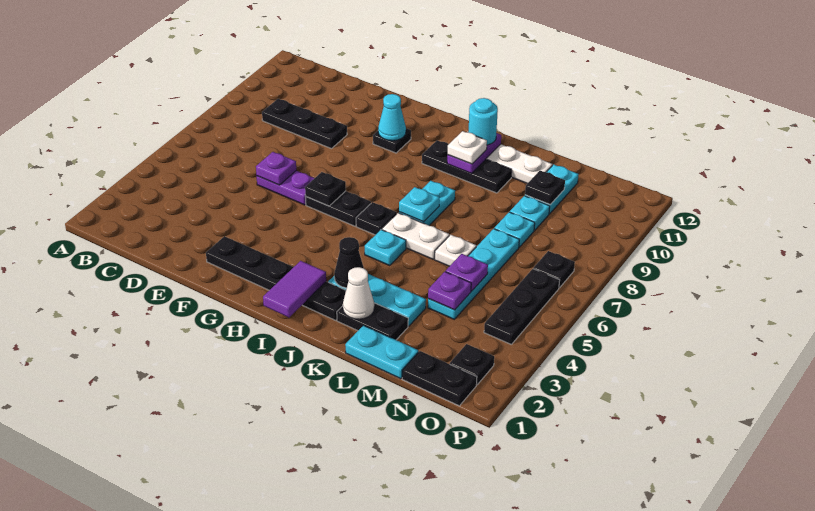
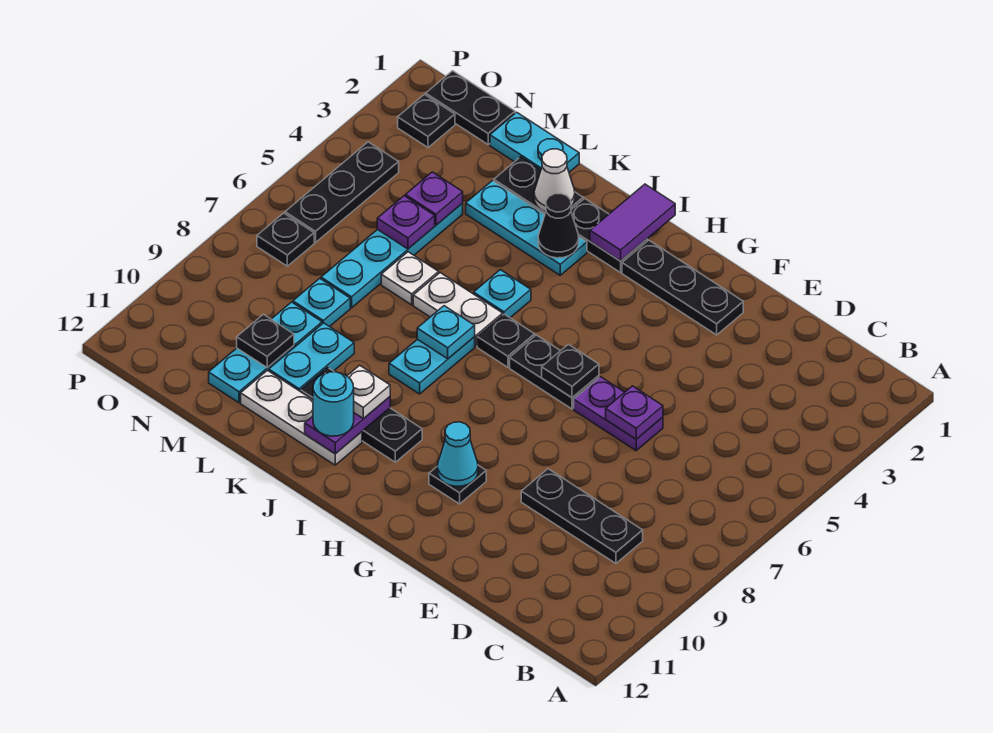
none -> cyan plate L9:L10 level 1

